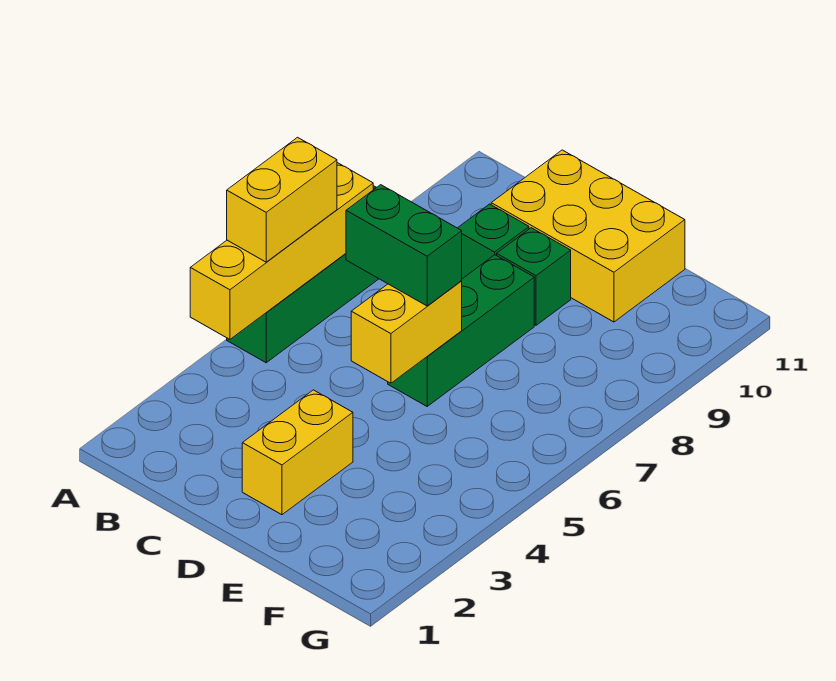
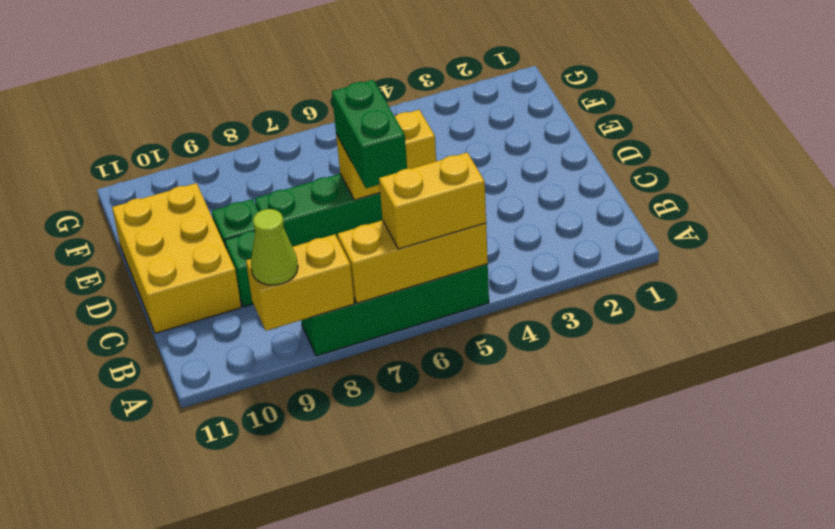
yellow brick A4:A7 level 2 -> yellow brick A5:A7 level 2
none -> lime cone A9 level 3
yellow brick D2:D3 level 1 -> yellow brick A8:A9 level 2

